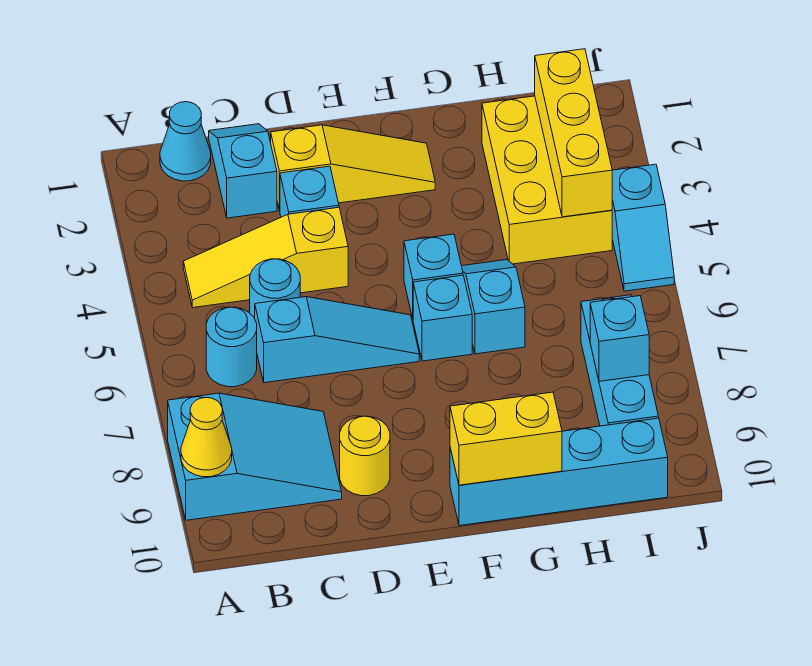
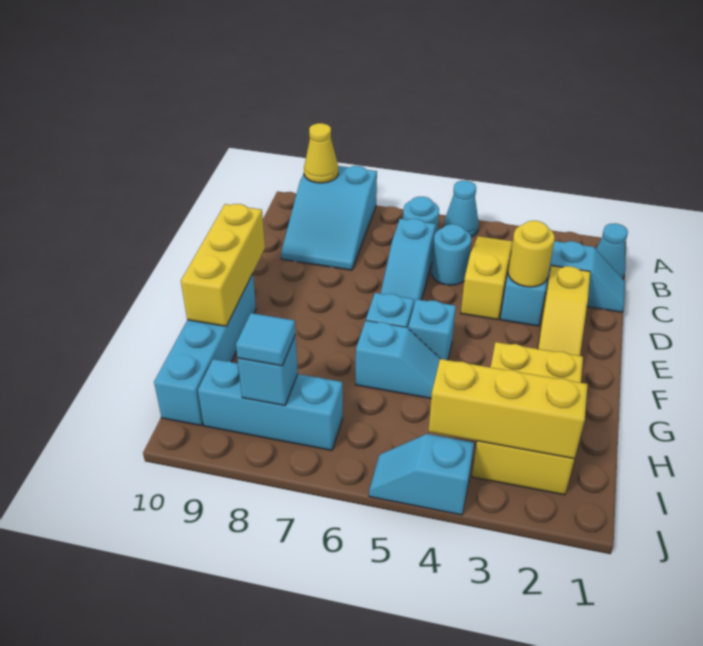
none -> cyan cone A5 level 1
yellow round brick D9 level 1 -> yellow round brick D3 level 2
yellow brick F10:G10 level 2 -> yellow brick E10:G10 level 2
yellow brick H2:I4 level 1 -> yellow brick G2:I3 level 1
none -> cyan tile I8 level 3

